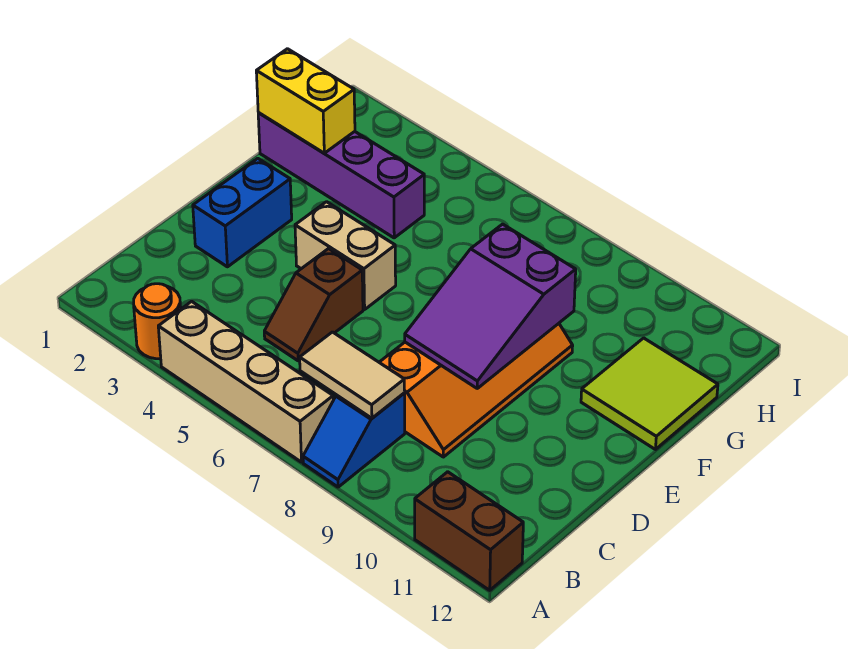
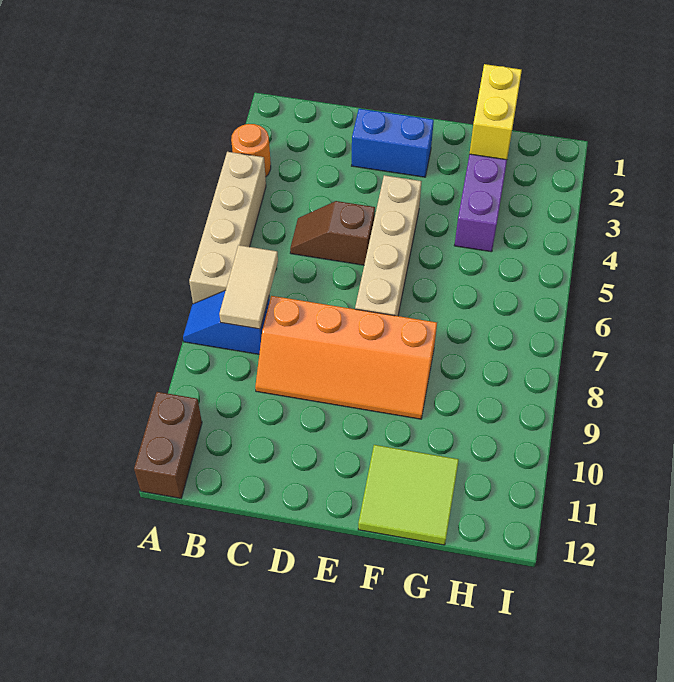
purple slope D8:F9 level 2 top F -> none
tan brick E4:E5 level 1 -> tan brick E4:E7 level 1

